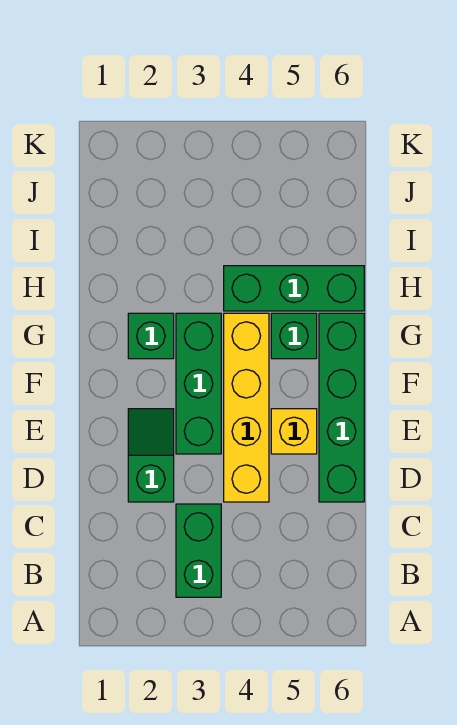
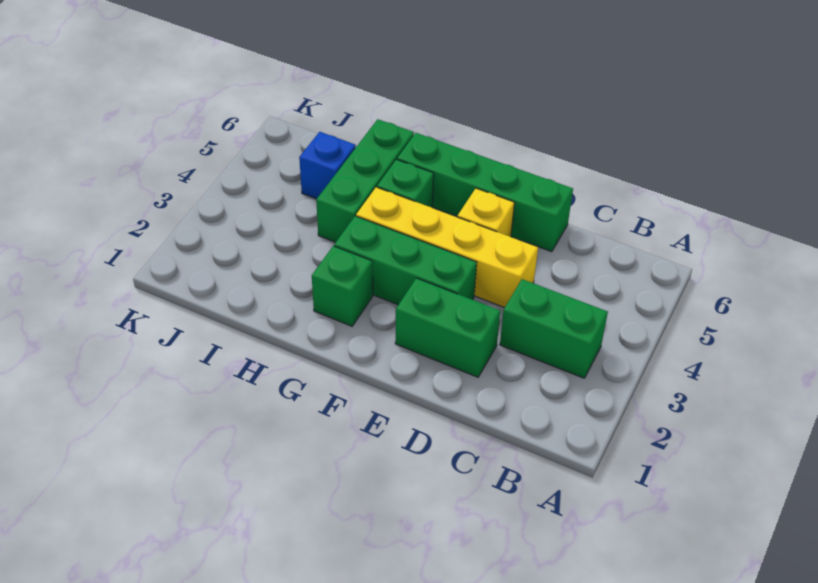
green slope D2:E2 level 1 top D -> green brick D2:E2 level 1
none -> blue brick I5 level 1

